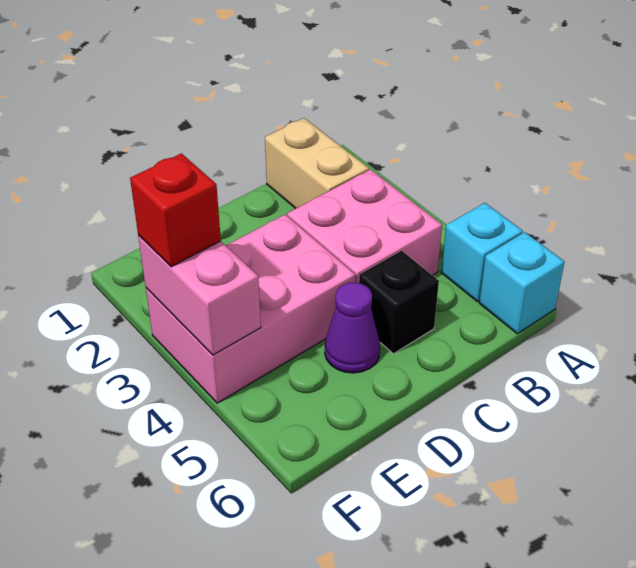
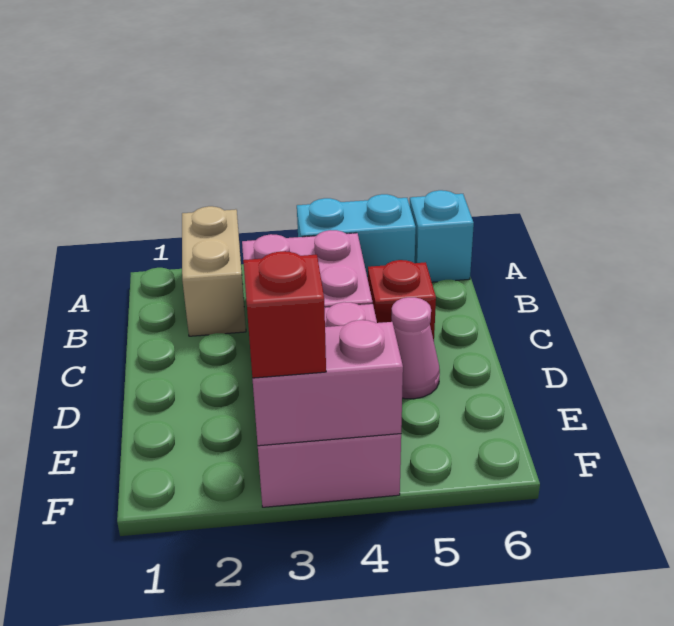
cyan brick A5 level 1 -> cyan brick A4:A5 level 1
tan brick B1:B2 level 1 -> tan brick A2:B2 level 1
black brick C5 level 1 -> red brick C5 level 1
purple cone D5 level 1 -> pink cone D5 level 1

